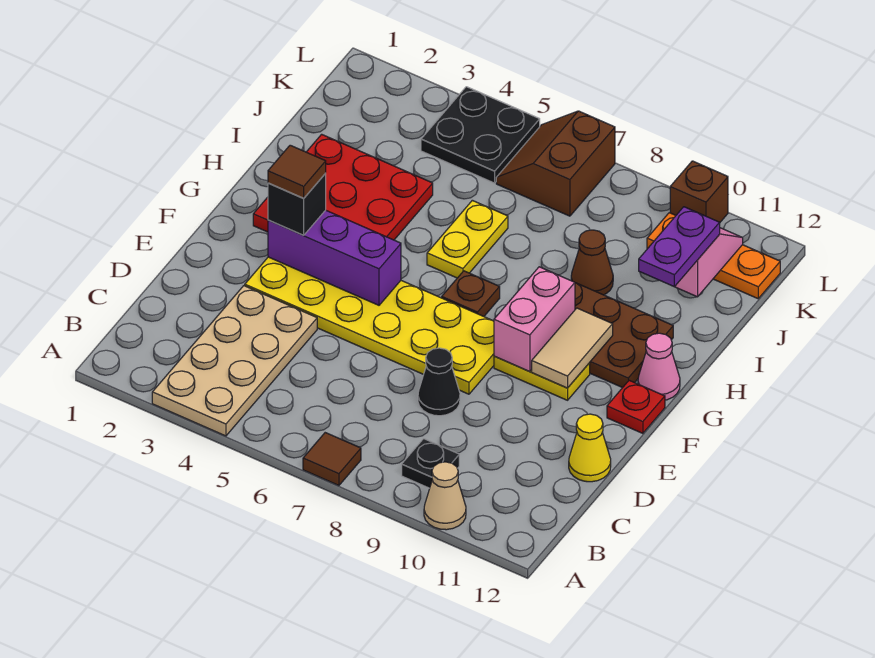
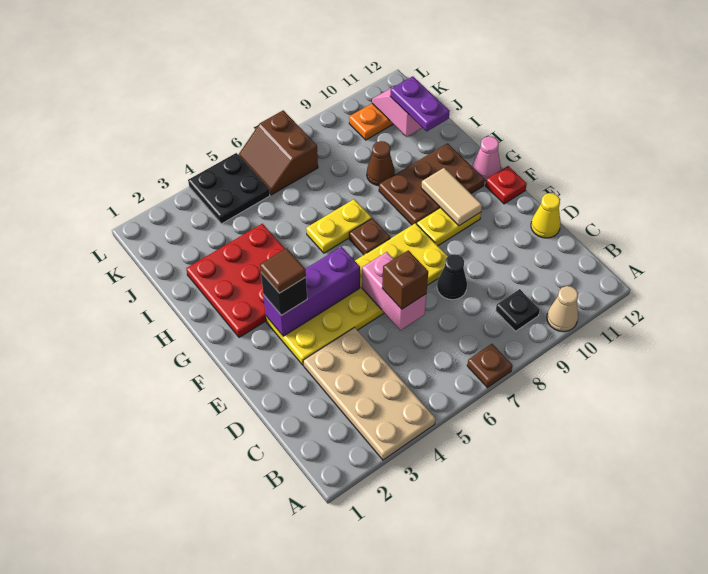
brown tile A7 level 1 -> brown plate A7 level 1
pink brick F9:G9 level 2 -> pink brick D6:E6 level 2
yellow plate H6:I6 level 1 -> yellow plate H6:H7 level 1
brown brick L10 level 1 -> brown brick D6 level 3

